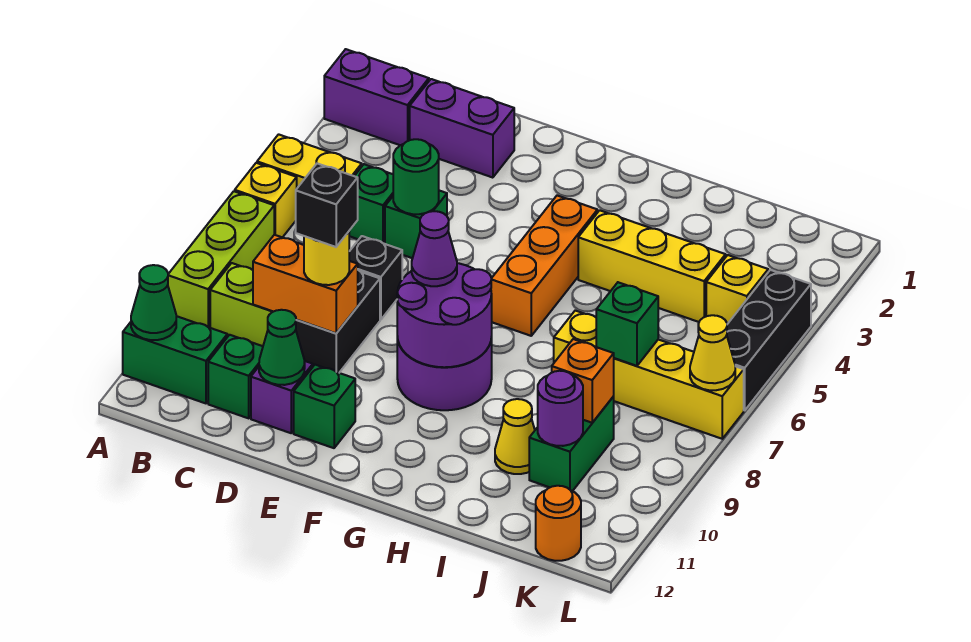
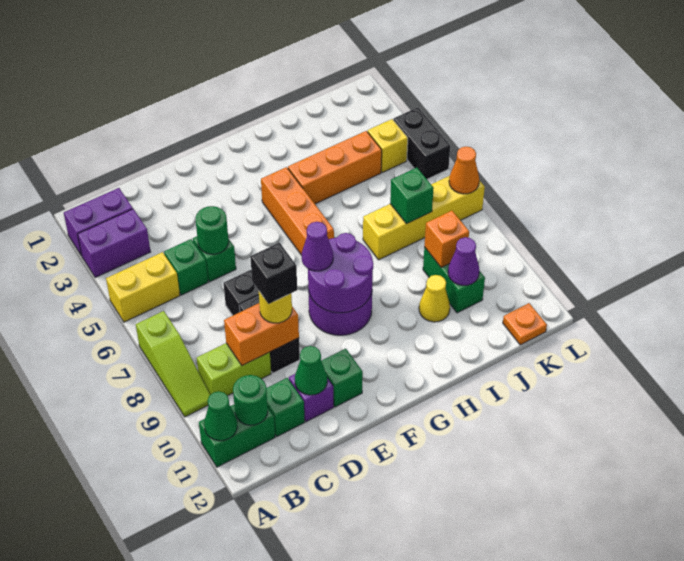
yellow brick A6 level 1 -> none
lime brick A7:A9 level 1 -> lime slope A7:A9 level 1 top 7
none -> green round brick B11 level 2
purple brick C2:D2 level 1 -> purple brick A3:B3 level 1
yellow brick H4:J4 level 1 -> orange brick H4:J4 level 1
purple round brick J10 level 2 -> purple cone J10 level 2
orange round brick K12 level 1 -> orange plate K12 level 1
black brick L4:L6 level 1 -> black brick L4:L5 level 1
yellow cone L7 level 2 -> orange cone L7 level 2

